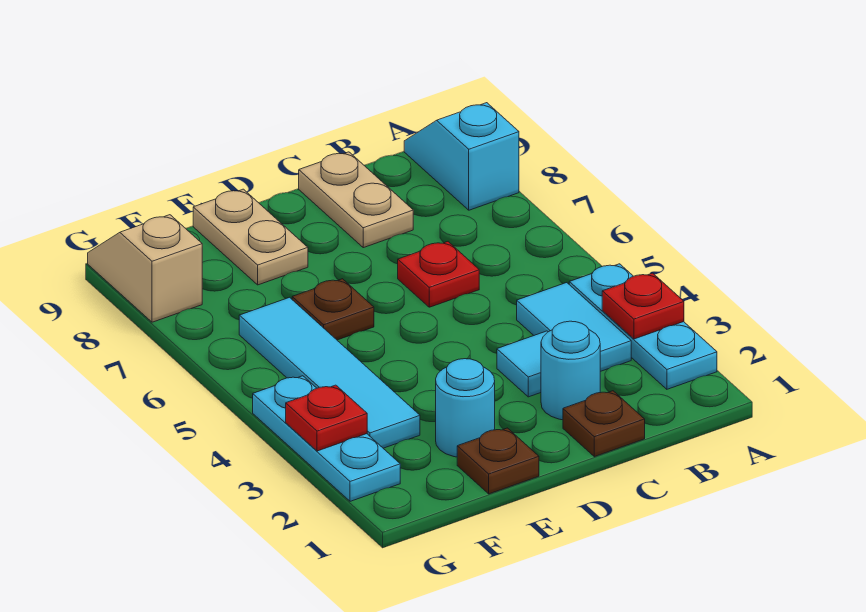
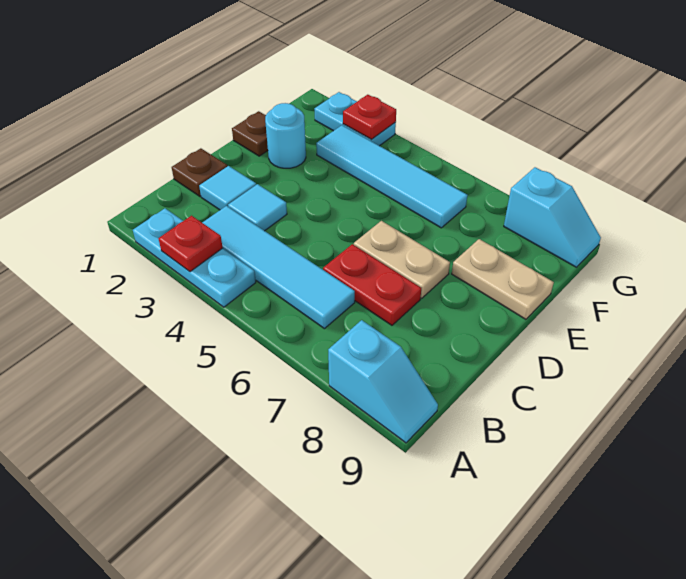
cyan tile B3:B4 level 1 -> cyan tile B3:B6 level 1
cyan round brick C2 level 1 -> cyan tile C2 level 1
red plate C6 level 1 -> red plate C6:C7 level 1
tan plate C8:C9 level 1 -> tan plate D6:D7 level 1
brown plate E6 level 1 -> none
cyan plate G2:G4 level 1 -> cyan plate G2:G3 level 1
tan slope G8:G9 level 1 top 8 -> cyan slope G8:G9 level 1 top 8

